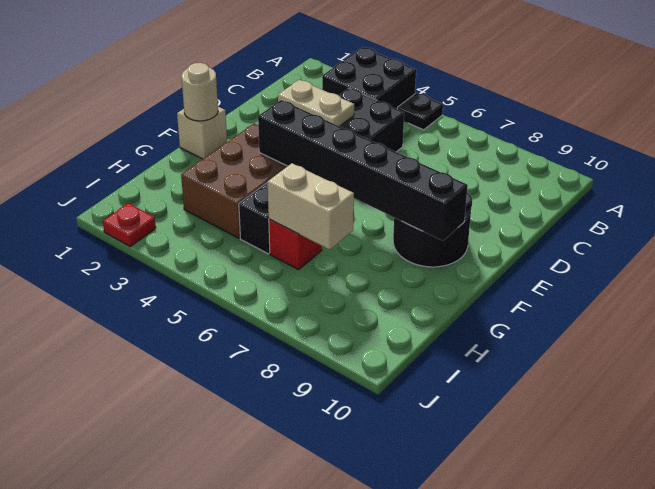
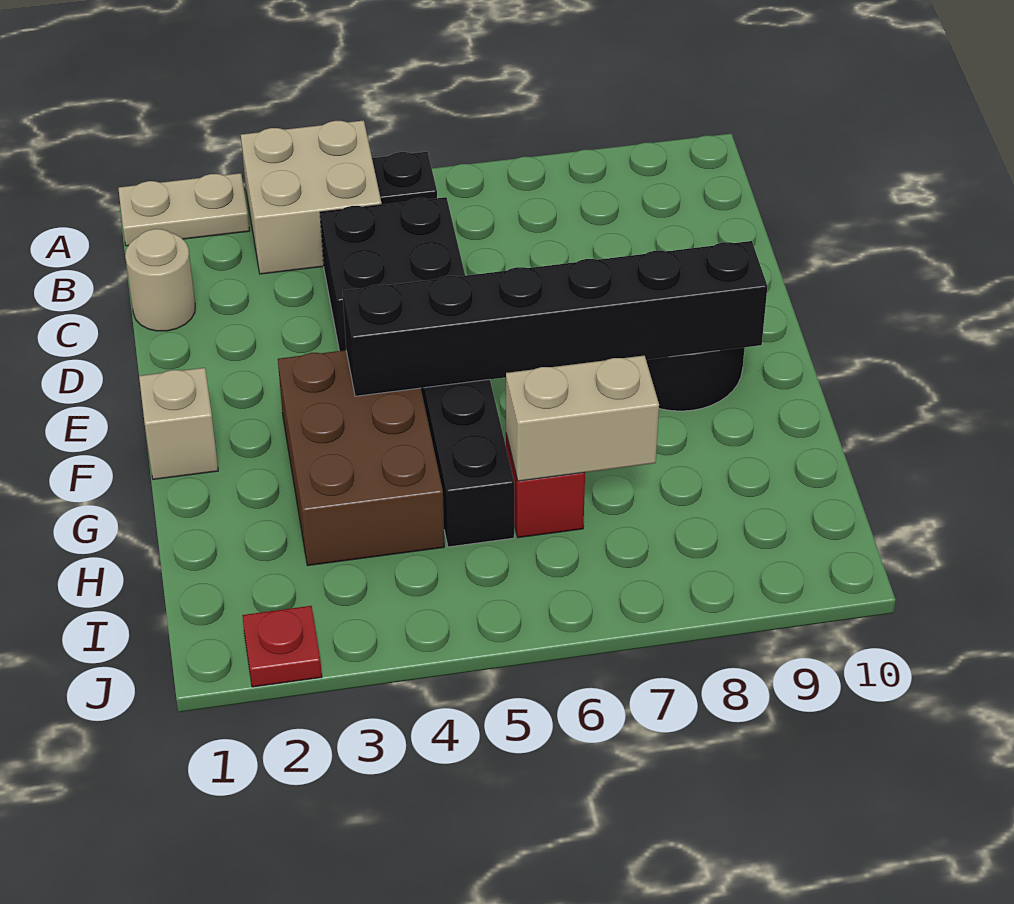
black brick A3:B4 level 1 -> tan brick A3:B4 level 1
tan plate D3:D4 level 2 -> tan plate A1:A2 level 1
tan round brick F1 level 2 -> tan round brick C1 level 1

